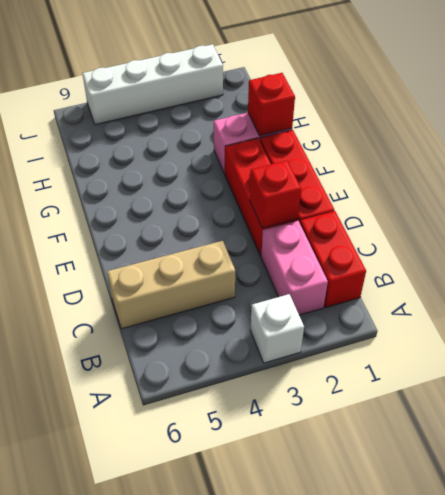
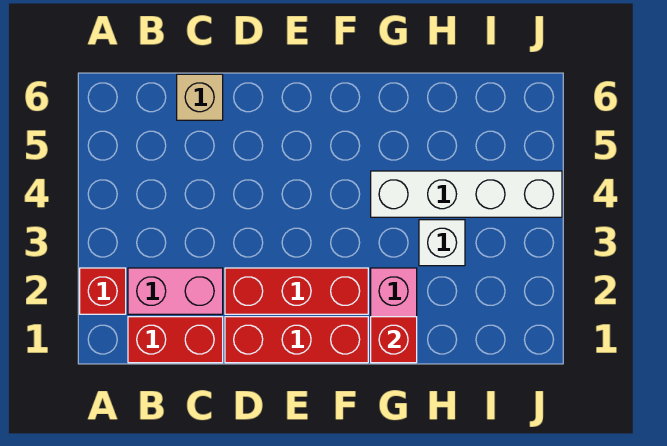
white brick A3 level 1 -> white brick H3 level 1
tan brick C4:C6 level 1 -> tan brick C6 level 1
red brick D2 level 2 -> red brick A2 level 1
white brick J2:J5 level 1 -> white brick G4:J4 level 1

